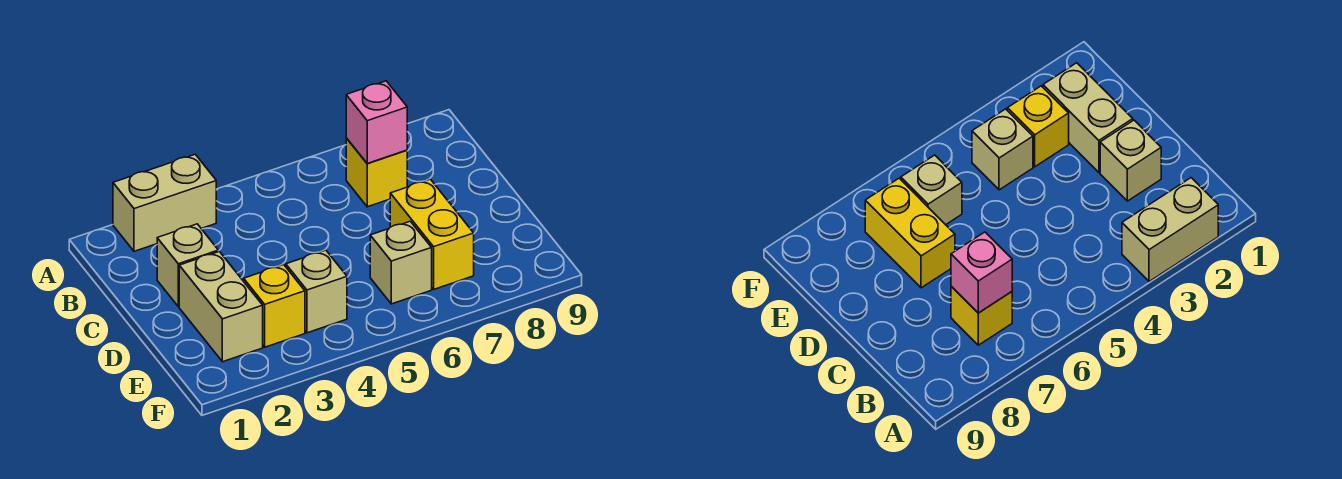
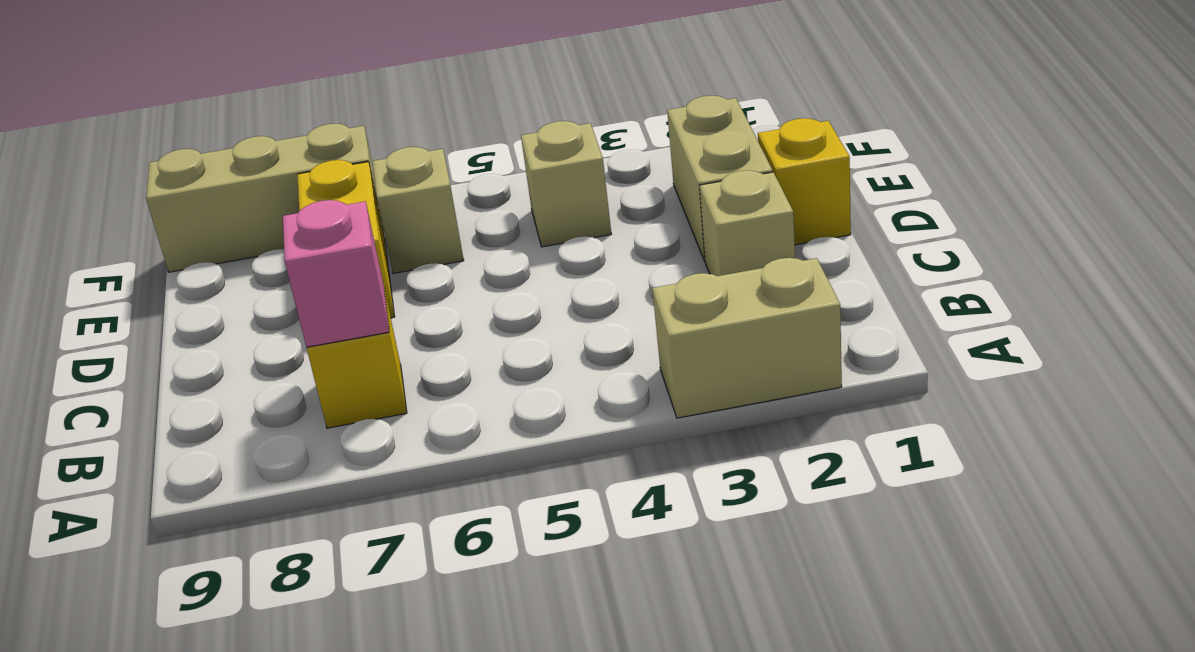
yellow brick E3 level 1 -> yellow brick D1 level 1
none -> tan brick F7:F9 level 1

